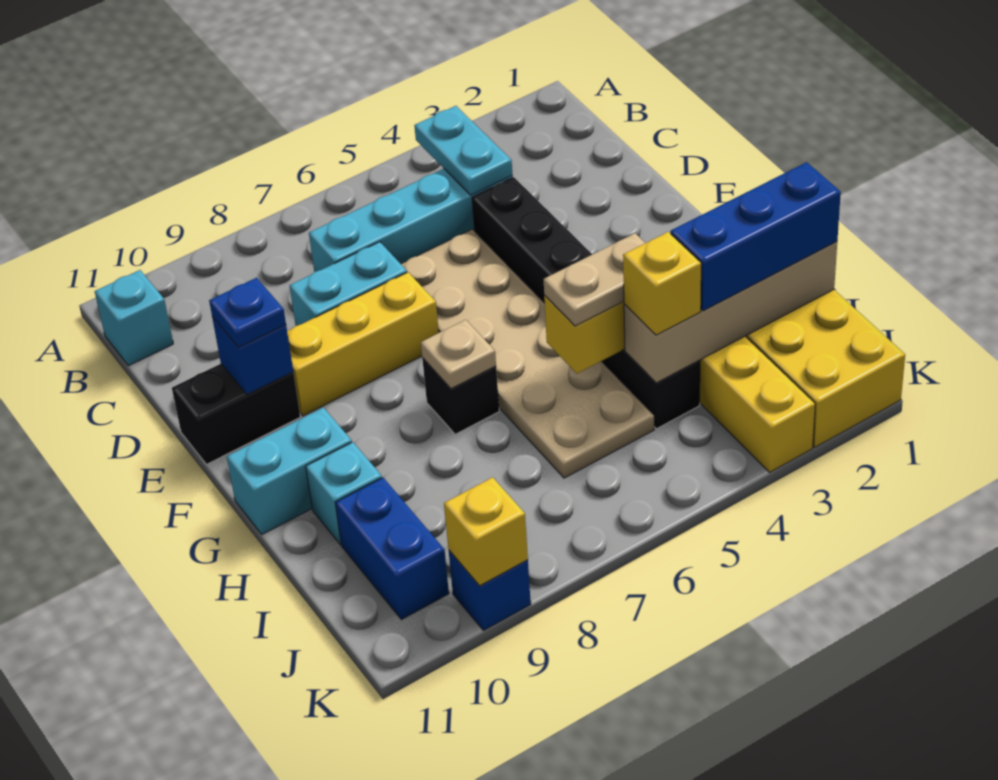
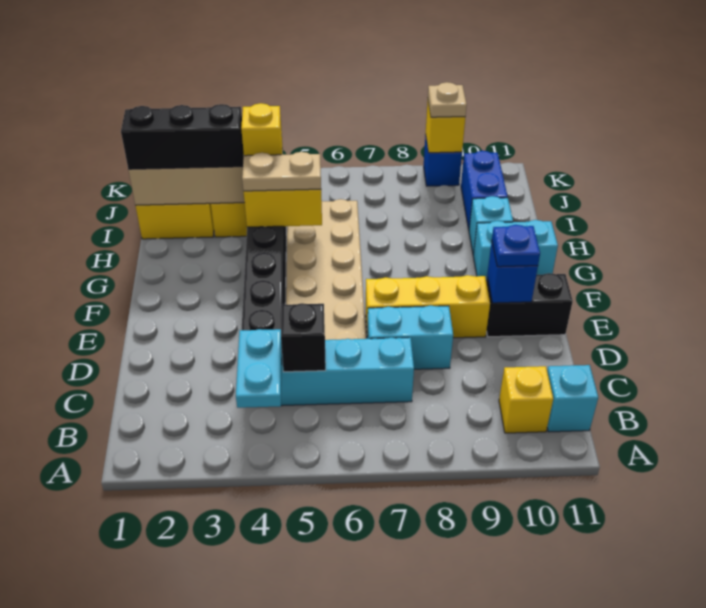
none -> yellow brick B10 level 1
black brick G7 level 1 -> black brick C5 level 2
tan plate G7 level 2 -> tan plate K9 level 3
blue brick I1:I3 level 3 -> black brick I1:I3 level 3

